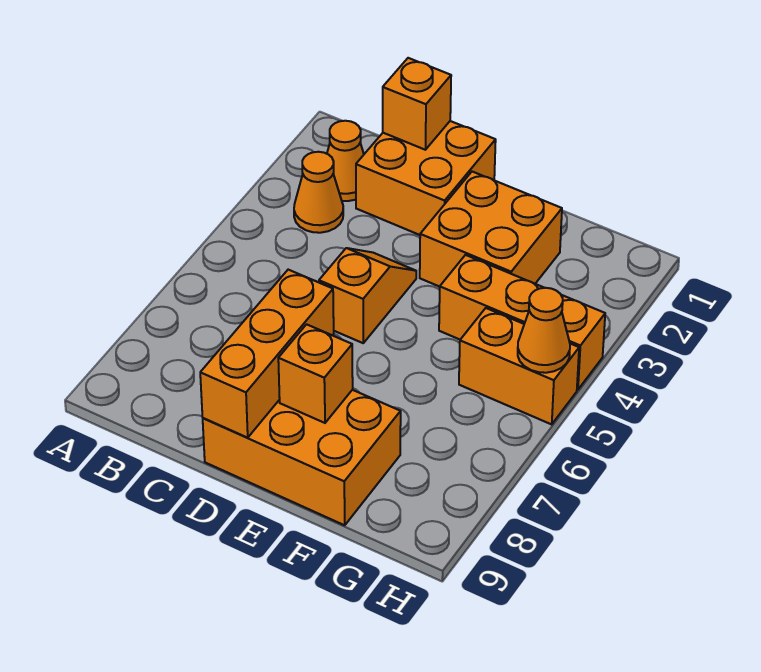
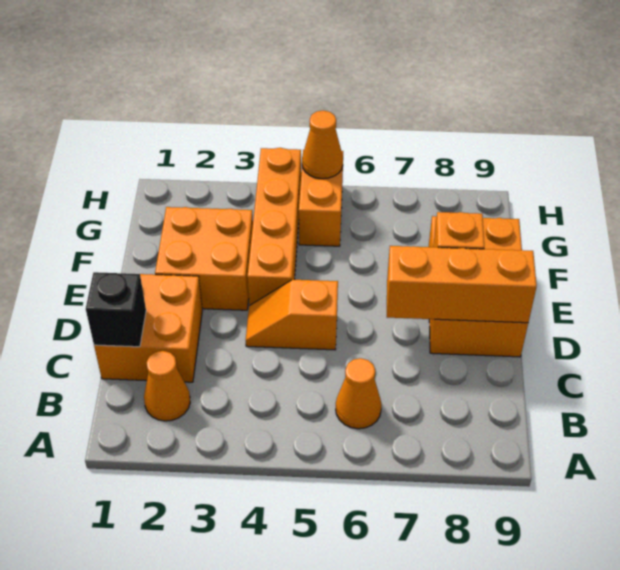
orange cone B3 level 1 -> orange cone B6 level 1
orange brick C1 level 2 -> black brick C1 level 2
orange brick F4:H4 level 1 -> orange brick E4:H4 level 1

